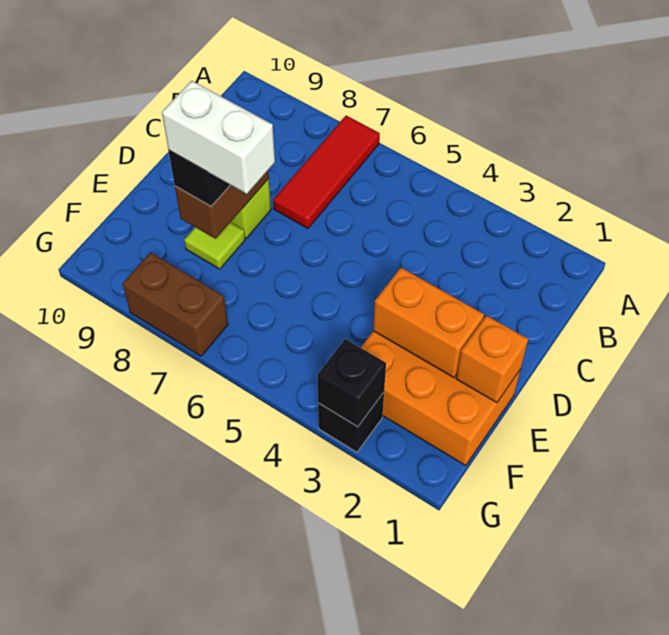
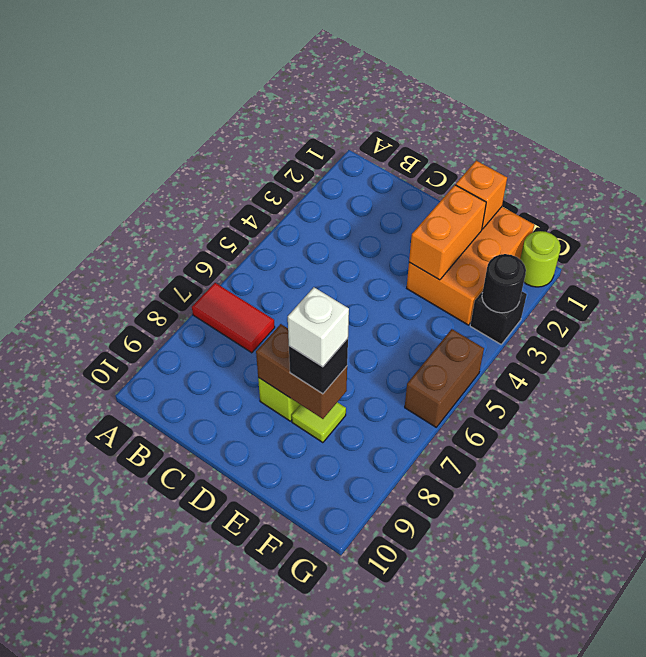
red tile A7:C7 level 1 -> red tile A7:B7 level 1
white brick E7:E8 level 4 -> white brick E8 level 4
none -> lime round brick G1 level 1
black brick G3 level 2 -> black round brick G3 level 2
brown brick G7:G8 level 1 -> brown brick G5:G6 level 1

